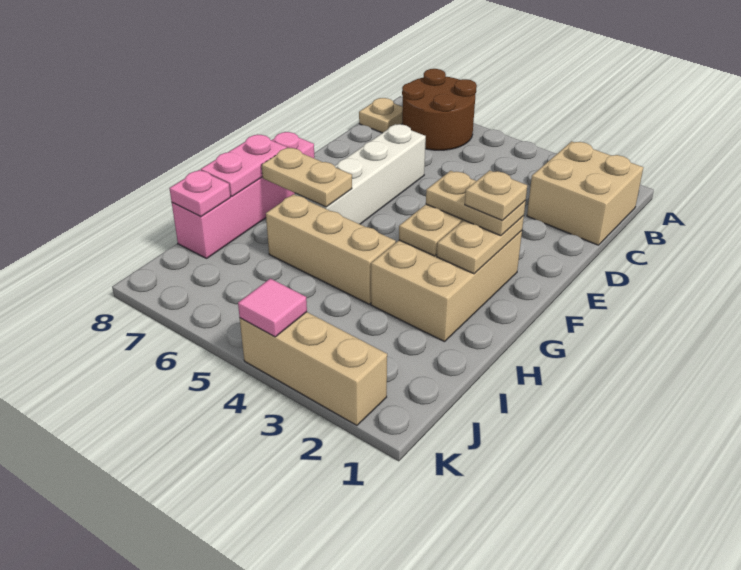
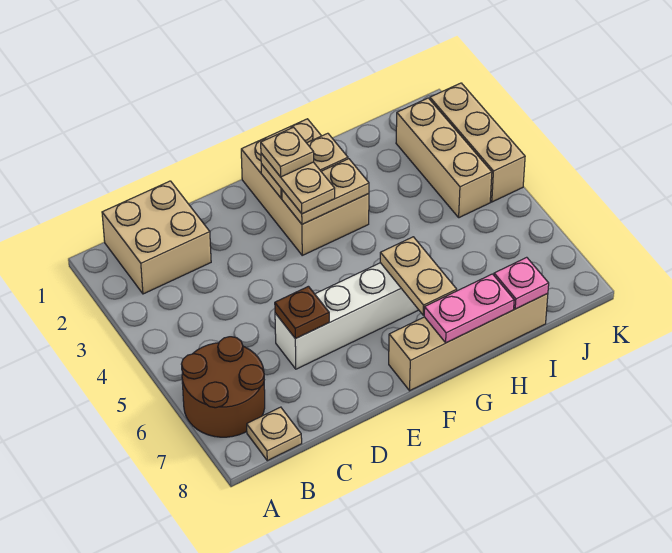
none -> brown plate D6 level 2
tan brick F2:H3 level 1 -> tan brick F1:G3 level 1
pink brick F8:I8 level 1 -> tan brick F8:I8 level 1
tan brick H4:H6 level 1 -> tan brick J2:J4 level 1
pink tile K4 level 2 -> none

